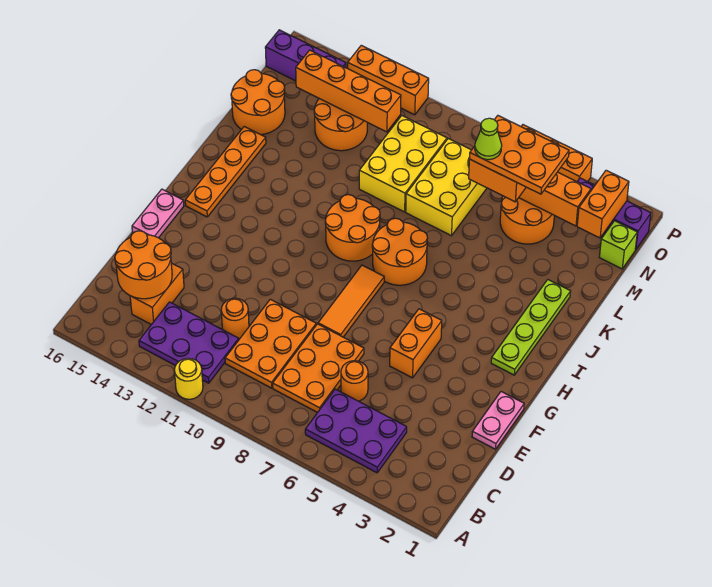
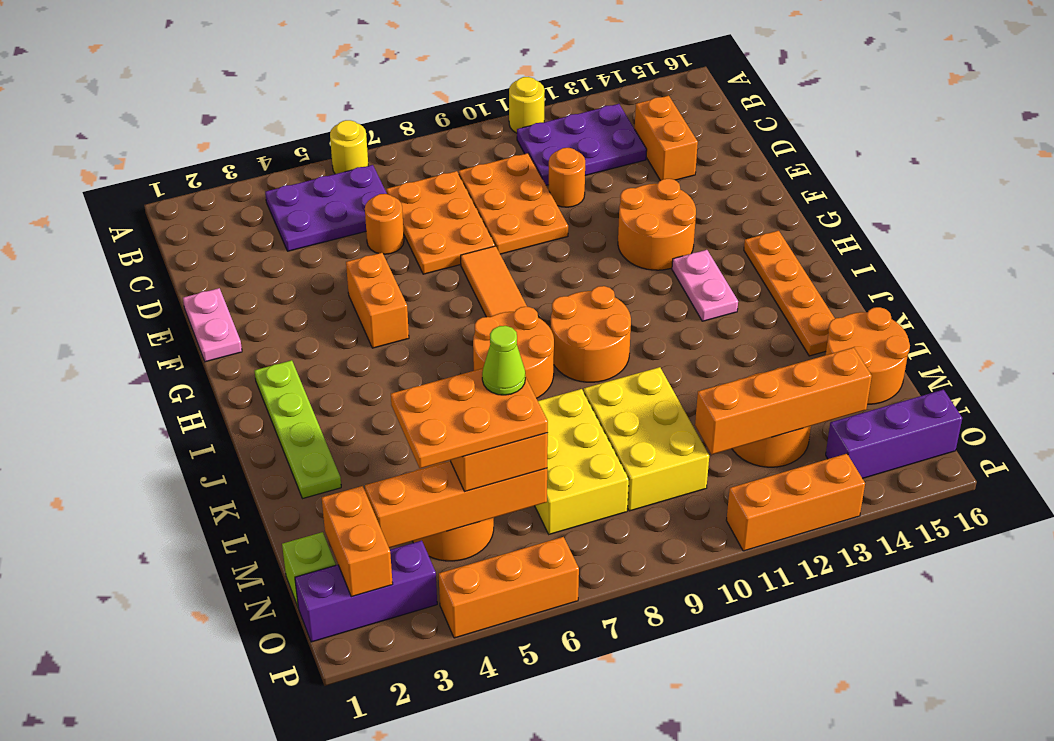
none -> yellow round brick A6 level 1
orange round brick C14:D15 level 2 -> orange round brick F12:G13 level 1
pink plate F16:G16 level 1 -> pink plate H13:I13 level 1

